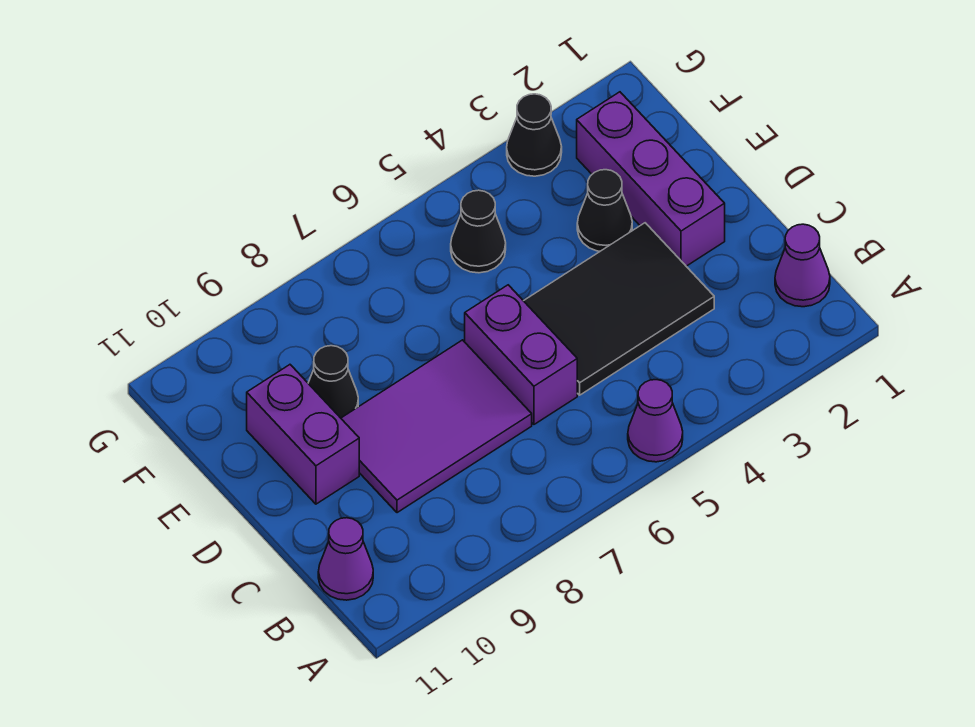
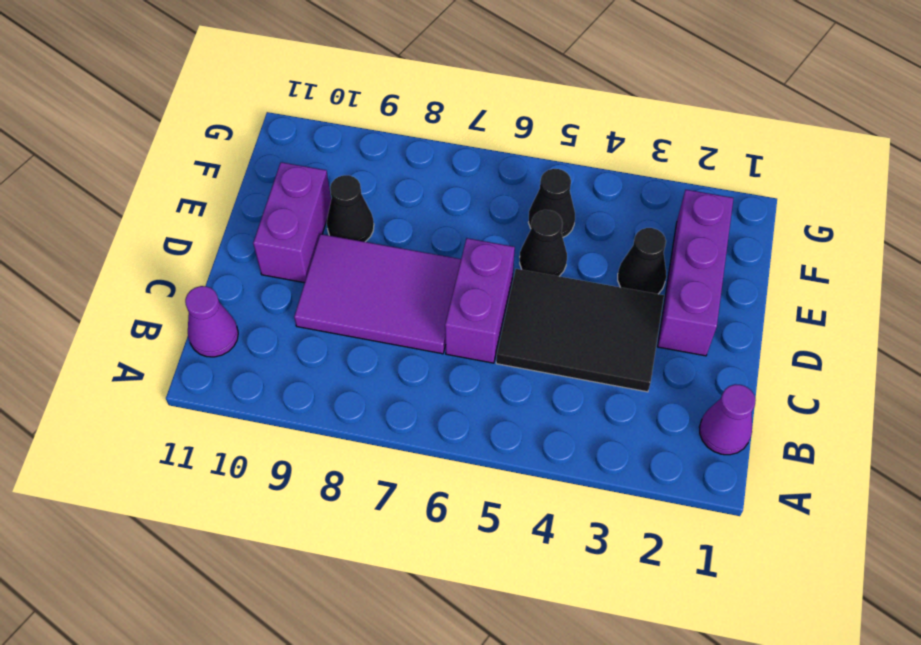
purple cone A5 level 1 -> none
black cone G3 level 1 -> black cone E5 level 1

